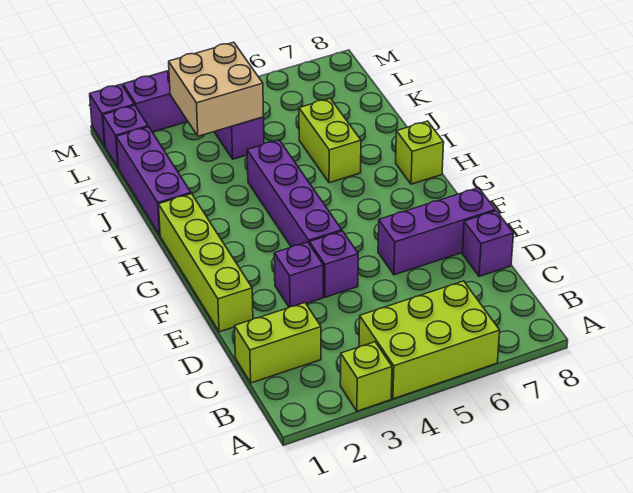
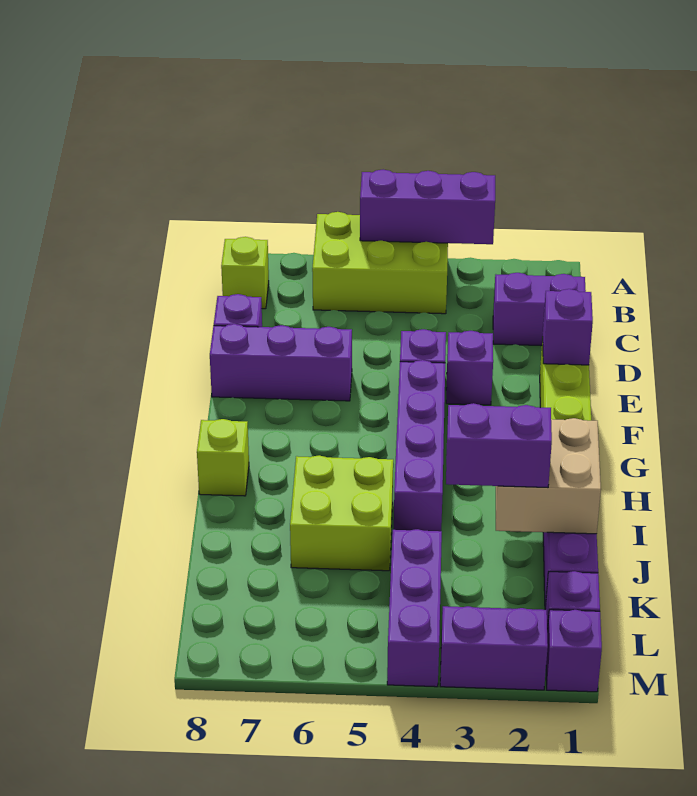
lime brick A3 level 1 -> lime brick B8 level 1
none -> purple brick A3:A5 level 2
lime brick C1:C2 level 1 -> purple brick C1:C2 level 1
none -> purple brick E1 level 2
lime brick I6:J6 level 1 -> lime brick I5:J6 level 1
none -> purple brick J2:J3 level 3
tan brick K3:L4 level 2 -> tan brick I1:J2 level 2

